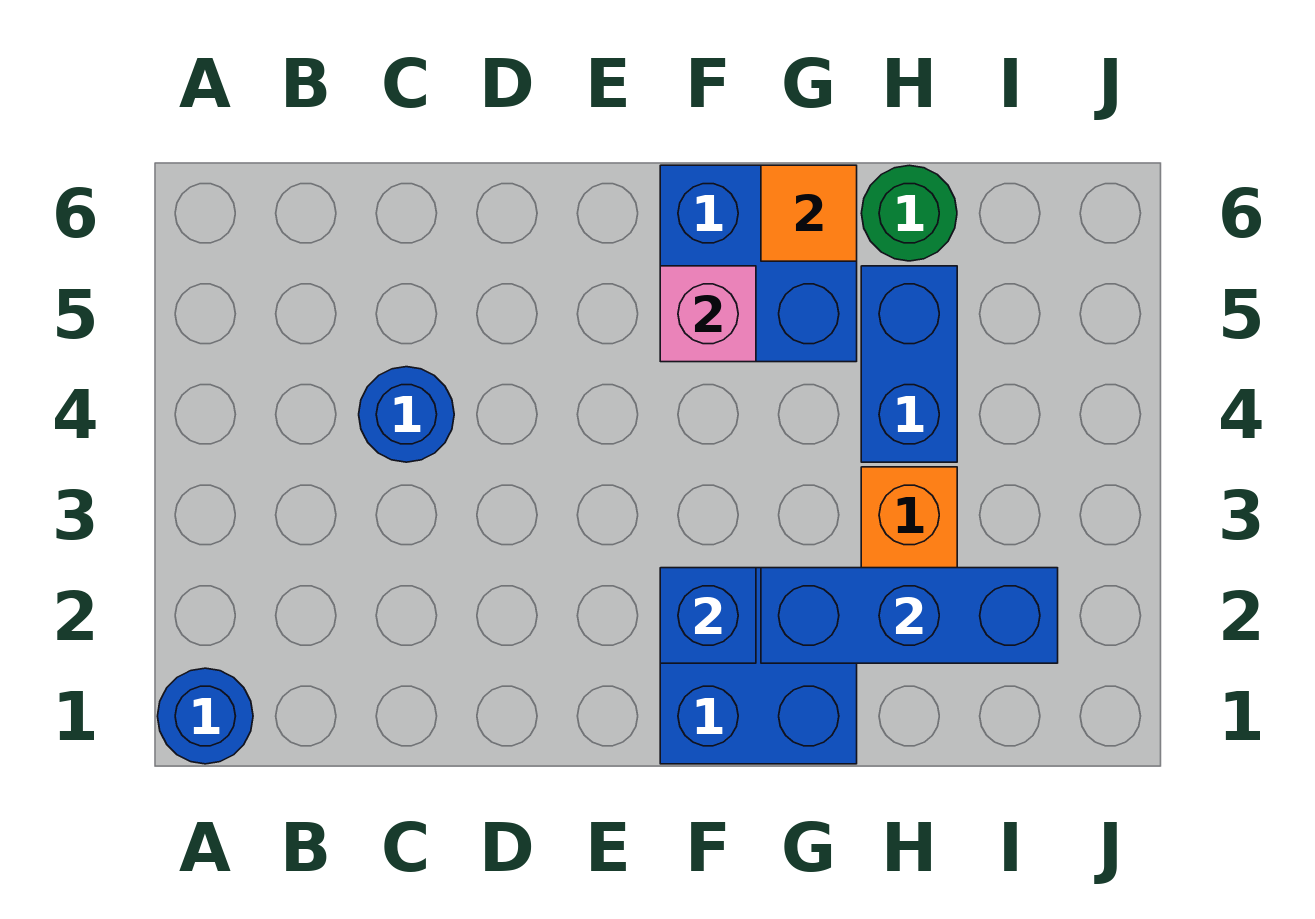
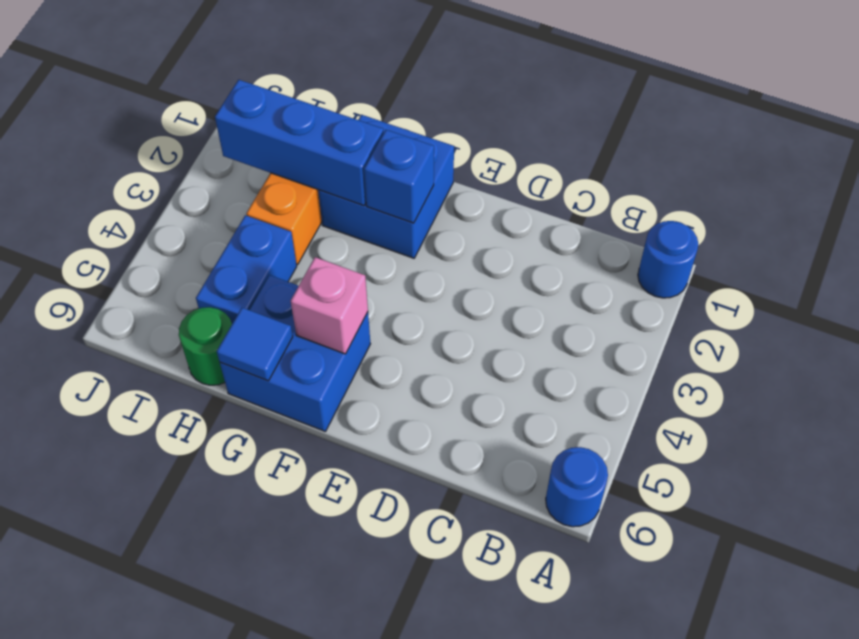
blue round brick C4 level 1 -> blue round brick A6 level 1
orange tile G6 level 2 -> blue tile G6 level 2

